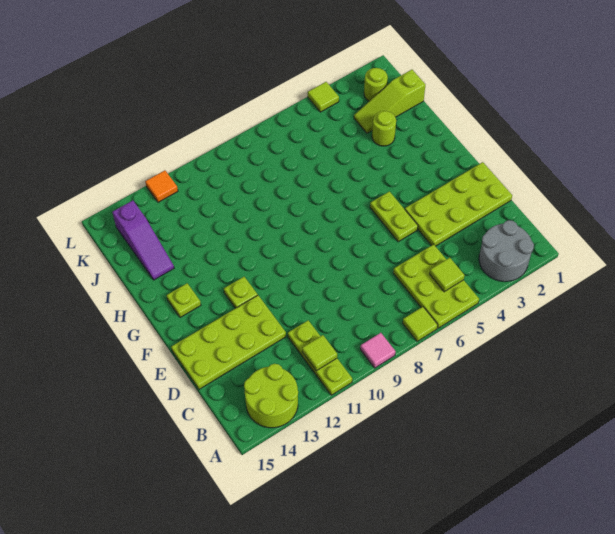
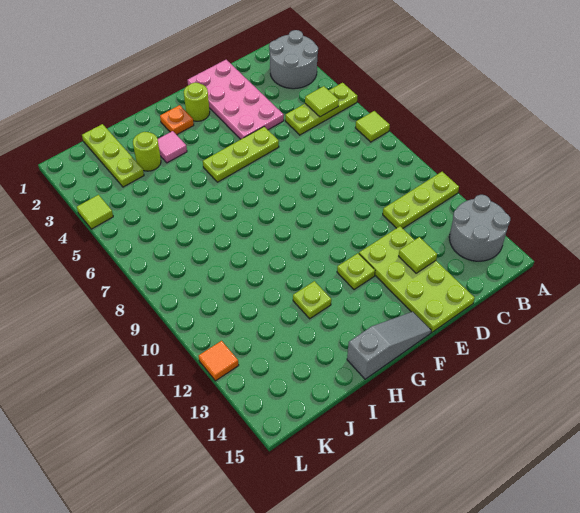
lime plate A5:C6 level 1 -> lime plate A5:C5 level 1
pink tile A9 level 1 -> pink tile H3 level 1
lime round brick A13:B14 level 1 -> grey round brick A13:B14 level 1
lime tile B11 level 2 -> lime tile D13 level 2
lime plate D1:E4 level 1 -> pink plate D1:E4 level 1
lime plate E5:F5 level 1 -> lime plate E5:G5 level 1
none -> grey slope F15:H15 level 1 top H
none -> orange plate G2 level 1
lime plate G14 level 1 -> lime plate H12 level 1
purple slope I14:K14 level 1 top K -> none
lime slope J1:J3 level 1 top 1 -> lime plate J1:J3 level 1
lime round brick K2 level 1 -> lime round brick F2 level 1

